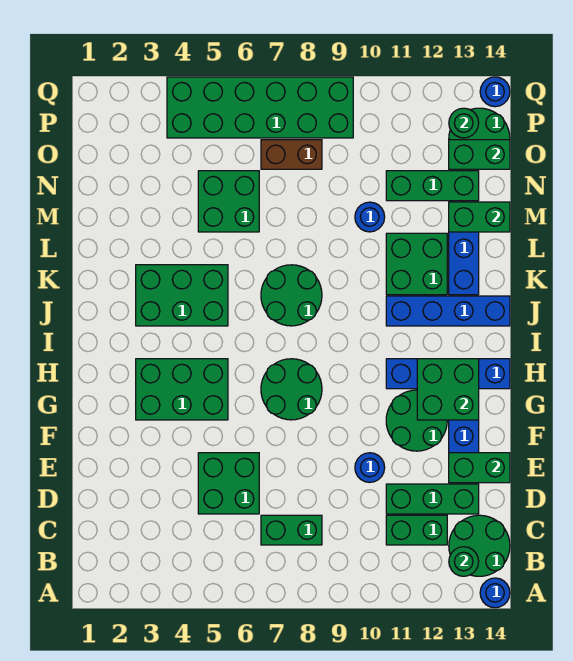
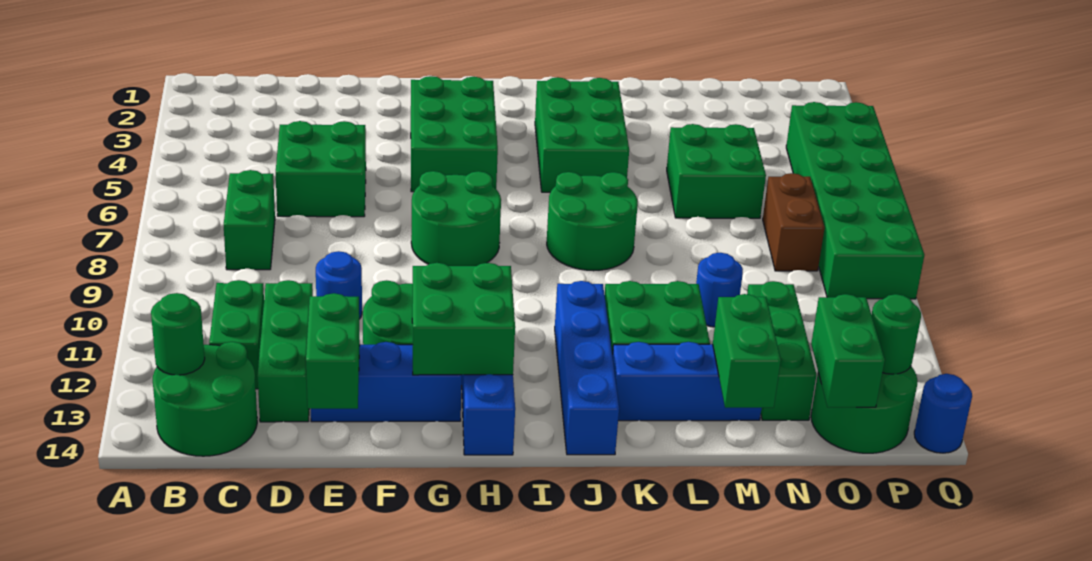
blue round brick A14 level 1 -> none

